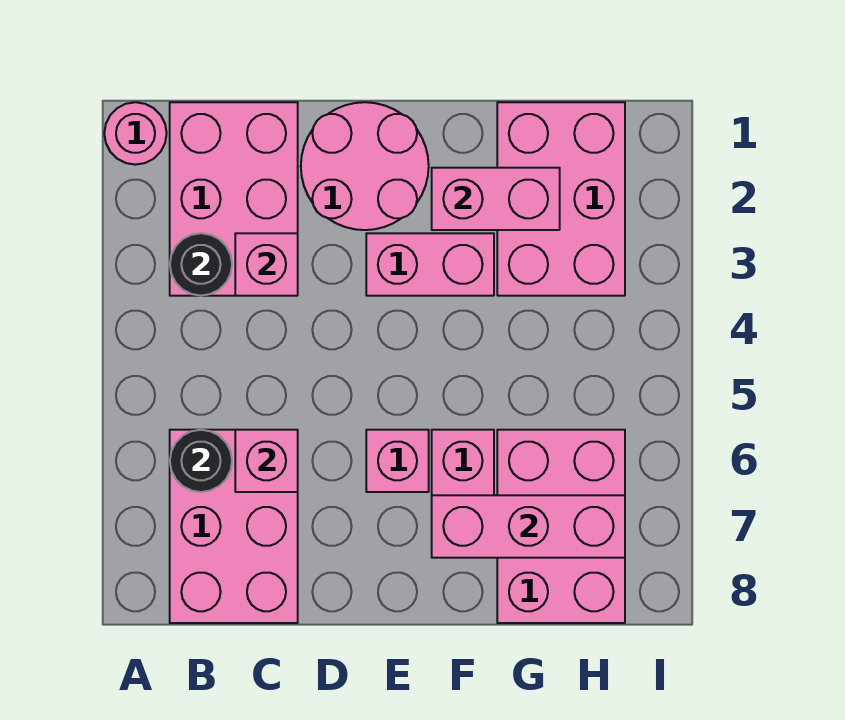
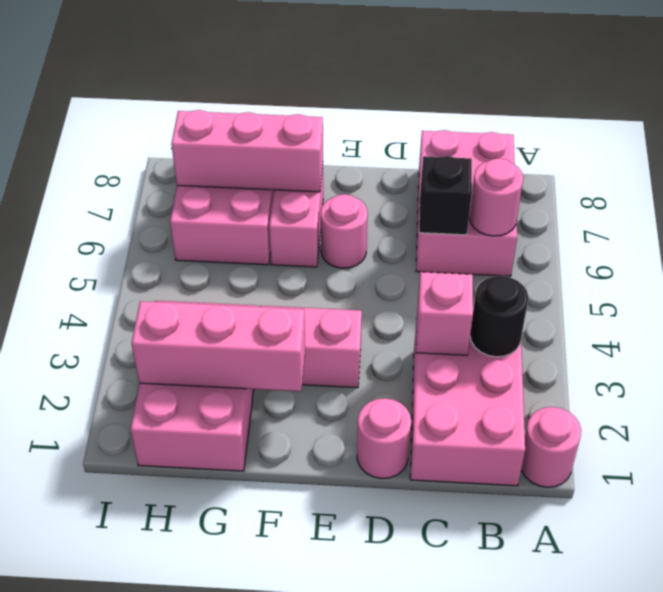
black round brick B6 level 2 -> pink round brick B6 level 2
pink brick C6 level 2 -> black brick C6 level 2
pink round brick D1:E2 level 1 -> pink round brick D1 level 1
pink brick E6 level 1 -> pink round brick E6 level 1
pink brick F2:G2 level 2 -> pink brick F2:H2 level 2

